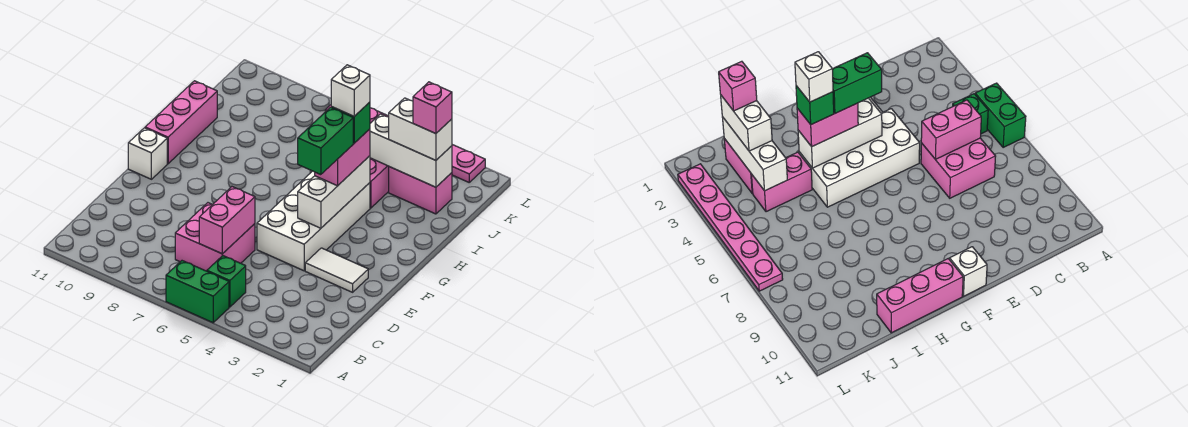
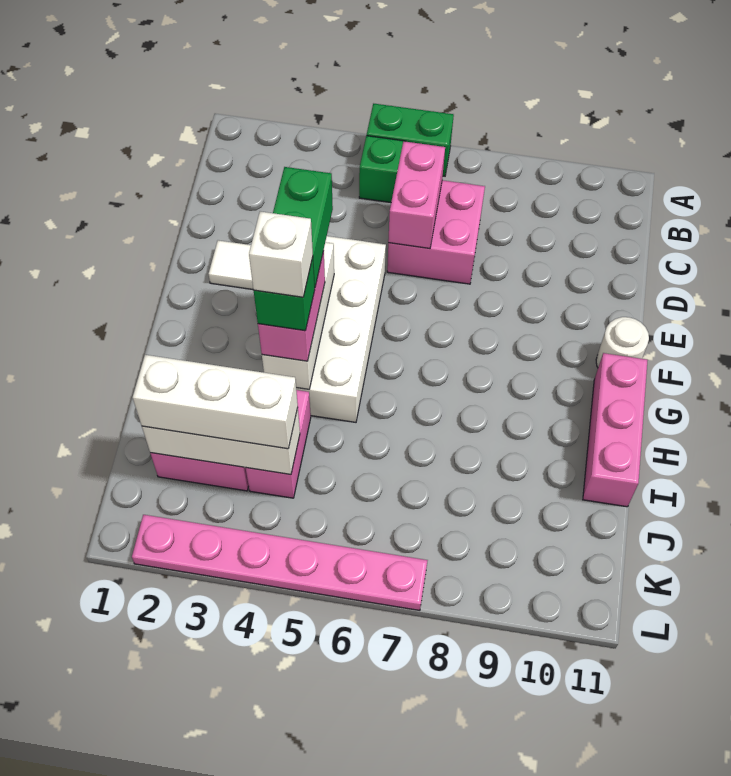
white brick F11 level 1 -> white round brick F11 level 1
white brick J2:J3 level 3 -> white brick J2:J4 level 3
pink brick J2 level 4 -> none

